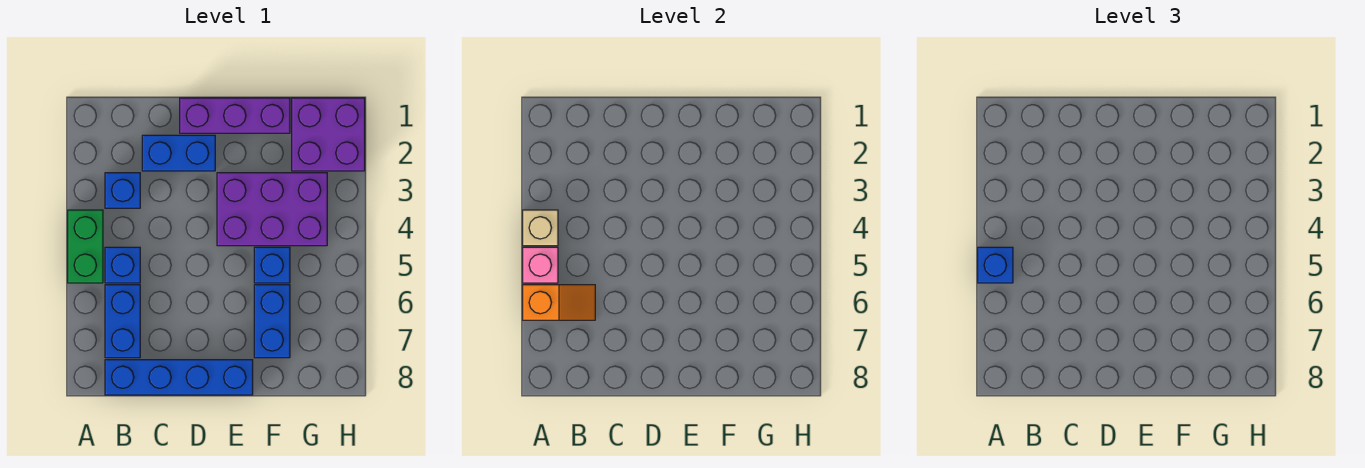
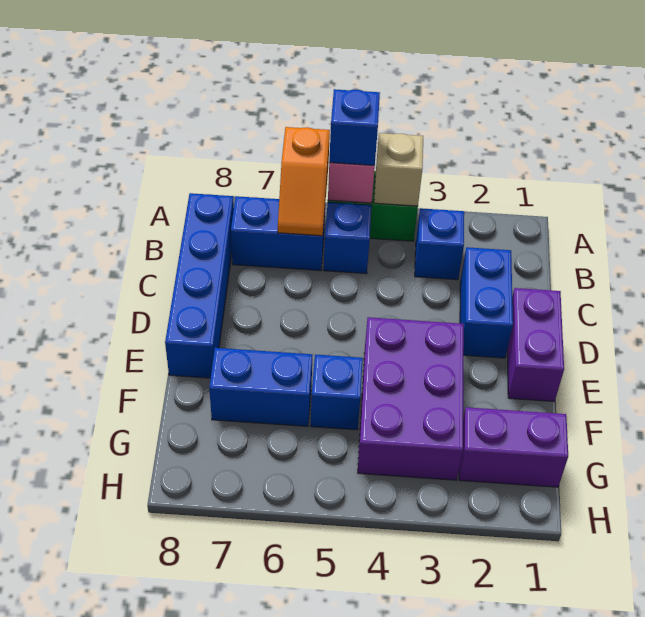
purple brick D1:F1 level 1 -> purple brick D1:E1 level 1
purple brick G1:H2 level 1 -> purple brick G1:G2 level 1

